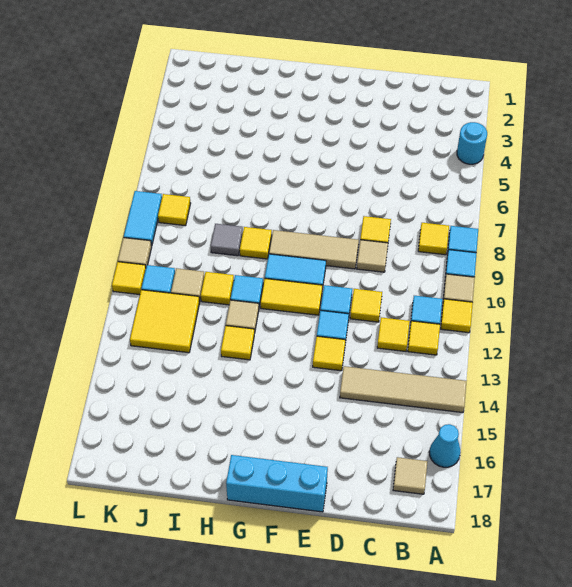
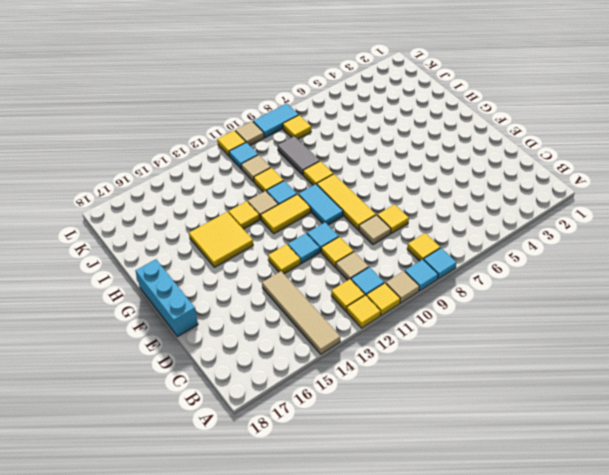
cyan round brick A4 level 1 -> none
cyan cone A16 level 1 -> none
tan tile B17 level 1 -> tan tile C11 level 1
yellow tile C12 level 1 -> yellow tile A12 level 1
tan tile E9:G9 level 1 -> yellow tile E9:G9 level 1
yellow tile F11:G11 level 1 -> yellow tile G11:G12 level 1
grey tile I9 level 1 -> grey tile I9:J9 level 1
yellow tile J12:K13 level 1 -> yellow tile G14:H15 level 1

